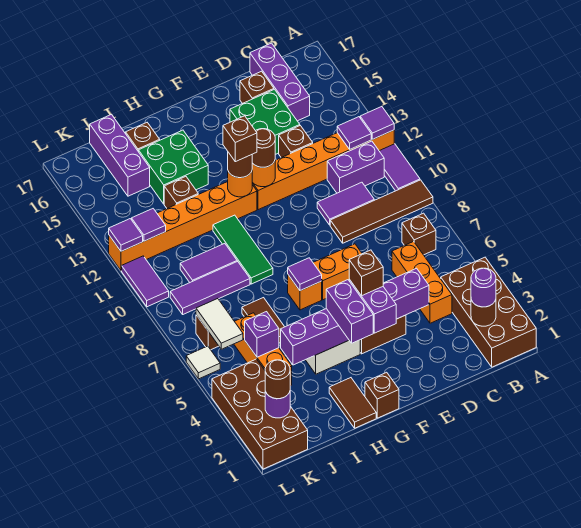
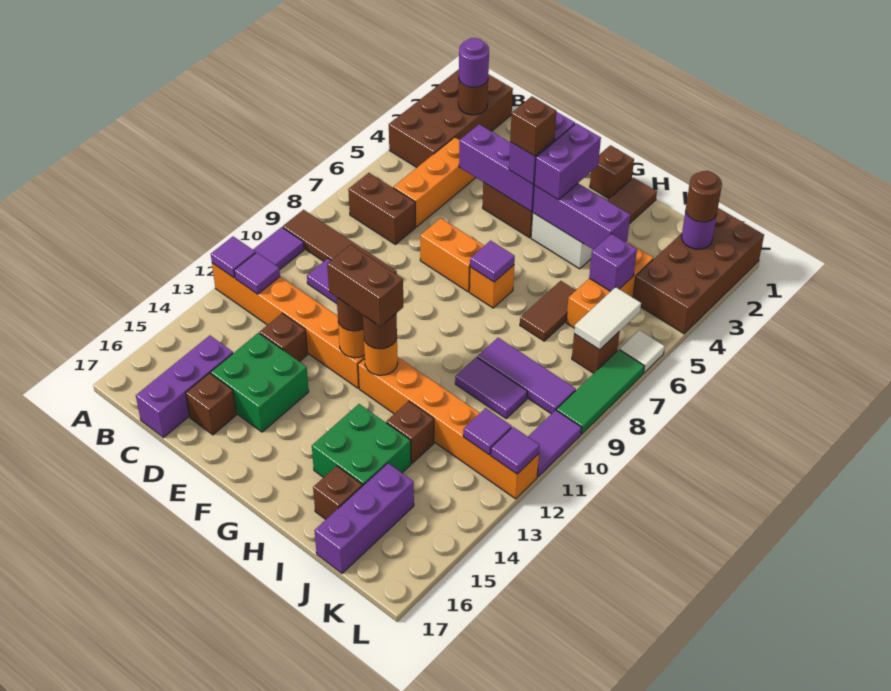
brown brick B7 level 1 -> brown brick B7:C7 level 1
purple brick B11:C11 level 1 -> none
brown brick G12 level 4 -> brown brick F12:G12 level 4
green tile H9:H11 level 1 -> green tile L7:L9 level 1

